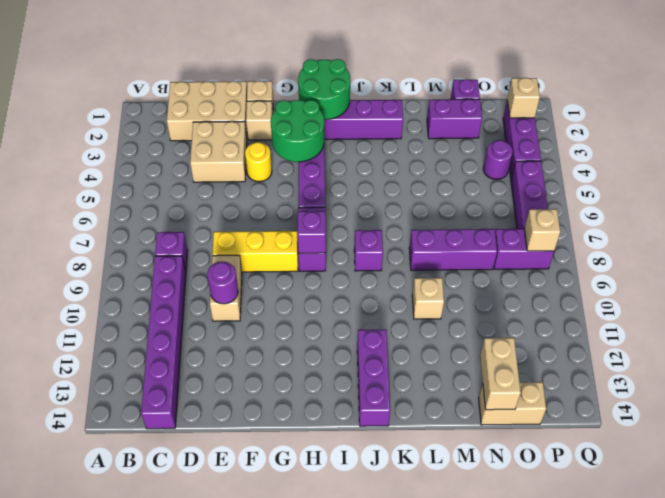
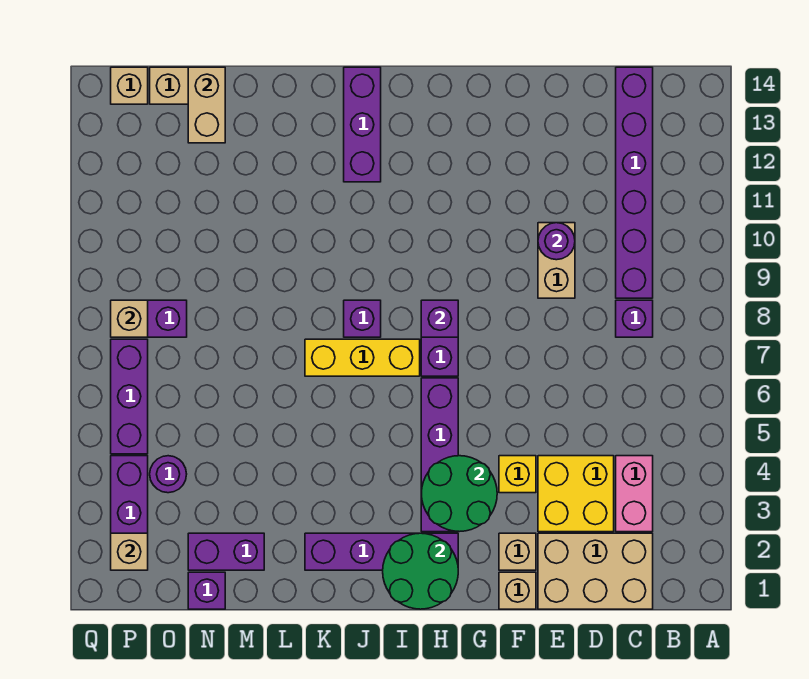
none -> pink brick C3:C4 level 1
tan brick D3:E4 level 1 -> yellow brick D3:E4 level 1
yellow brick E8:G8 level 1 -> yellow brick I7:K7 level 1
yellow round brick F4 level 1 -> yellow brick F4 level 1
purple brick L8:N8 level 1 -> none
tan brick L10 level 1 -> tan brick P14 level 1

